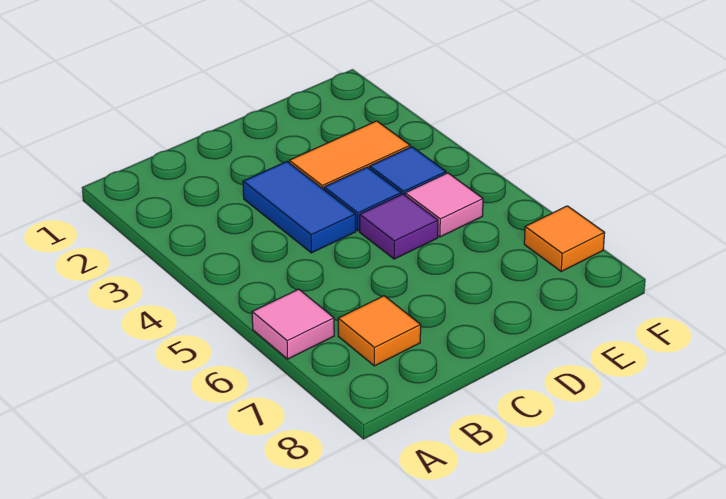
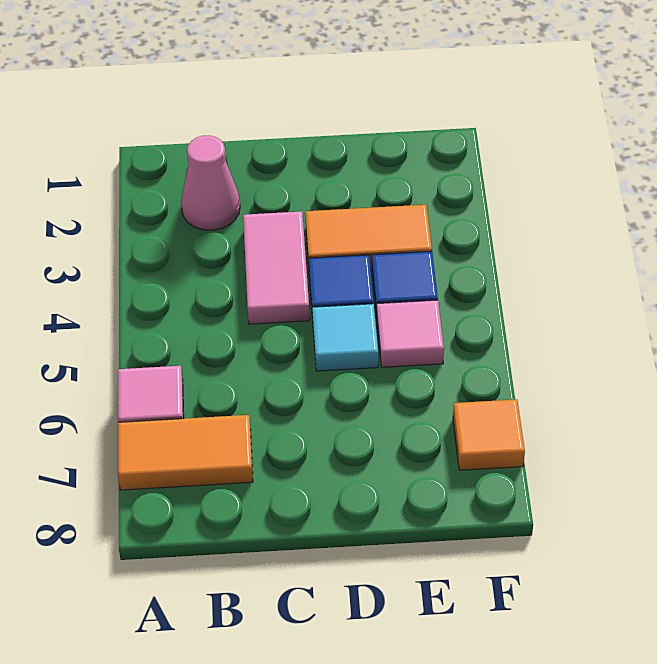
none -> pink cone B2 level 1
orange tile B7 level 1 -> orange tile A7:B7 level 1
blue tile C3:C4 level 1 -> pink tile C3:C4 level 1
purple tile D5 level 1 -> cyan tile D5 level 1

